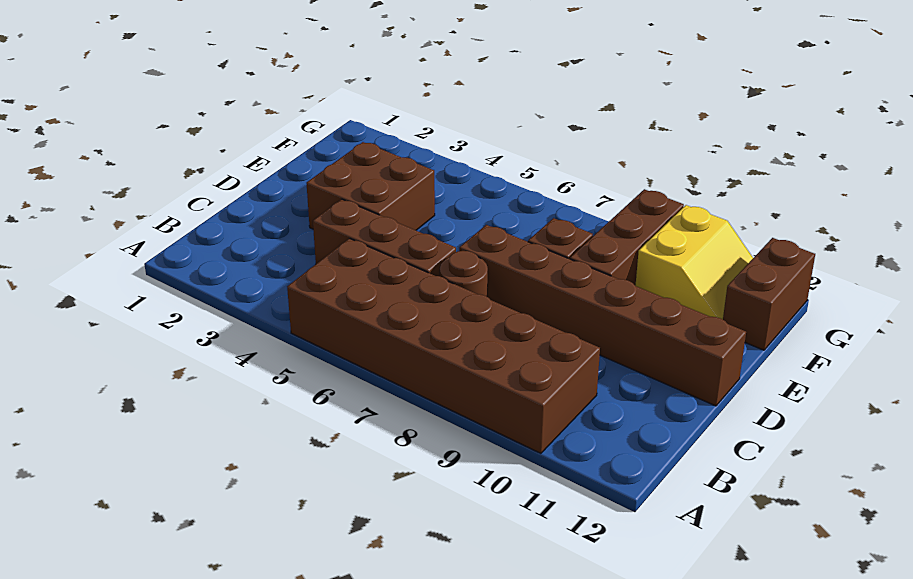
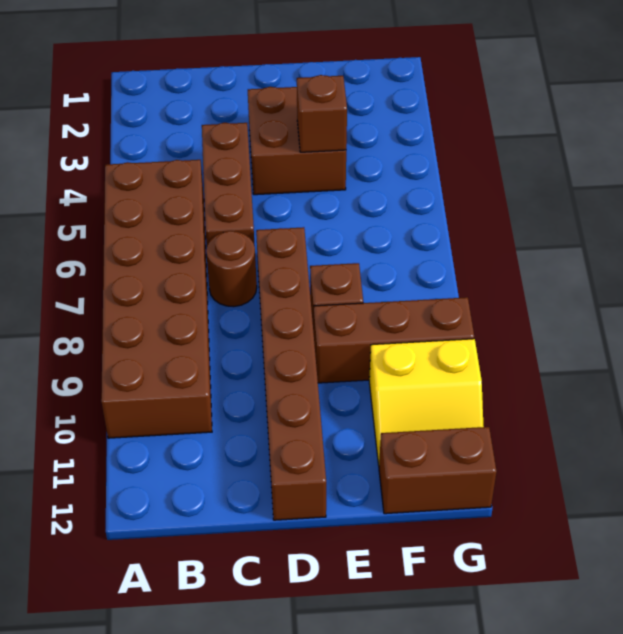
none -> brown brick E4 level 2

